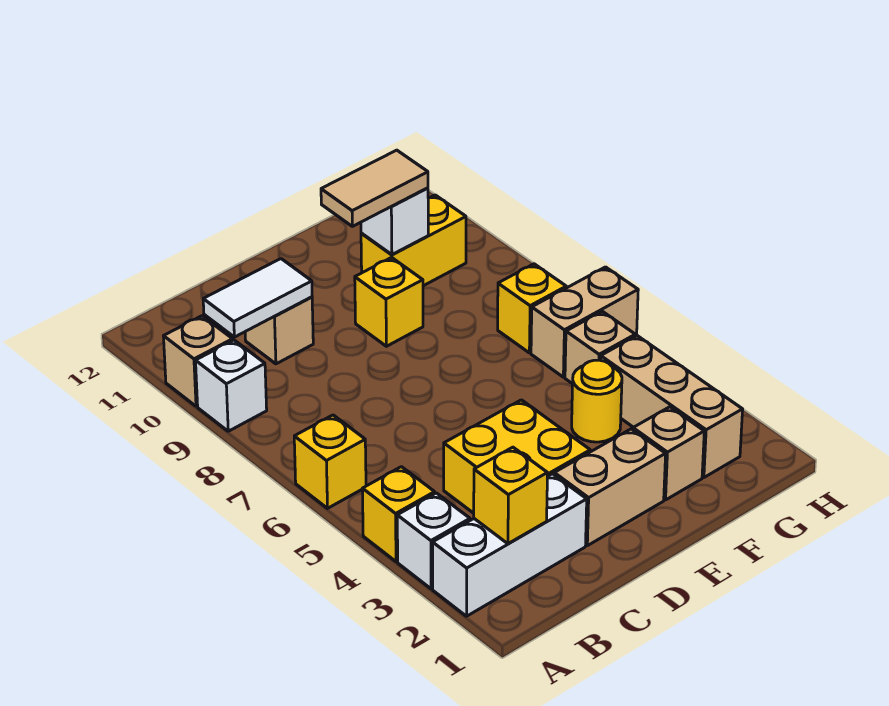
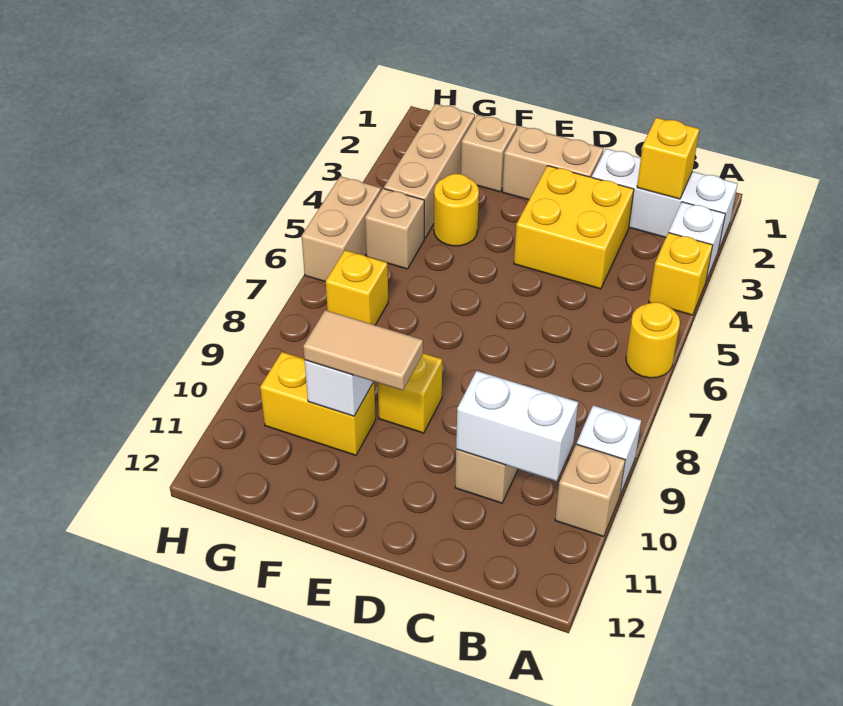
yellow brick A6 level 1 -> yellow round brick A6 level 1
white tile B10:C10 level 2 -> white brick B10:C10 level 2
tan brick G6:H6 level 1 -> tan brick H5:H6 level 1

